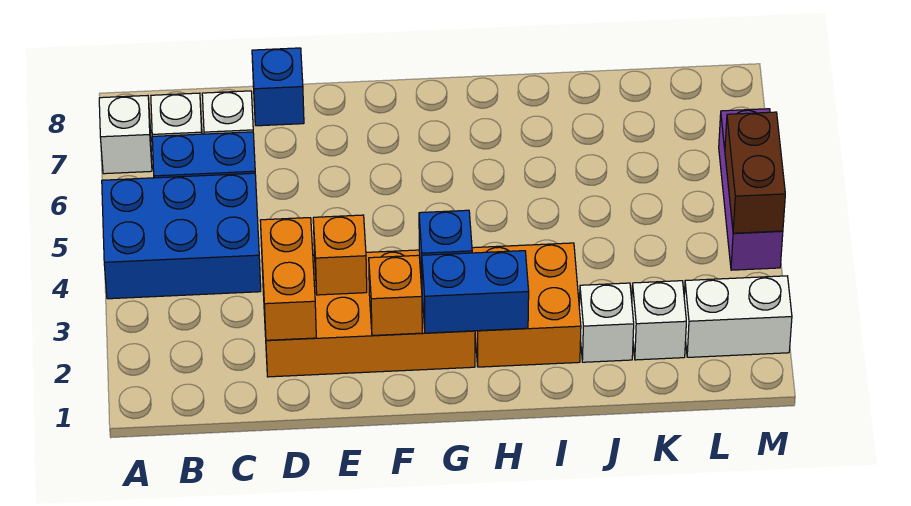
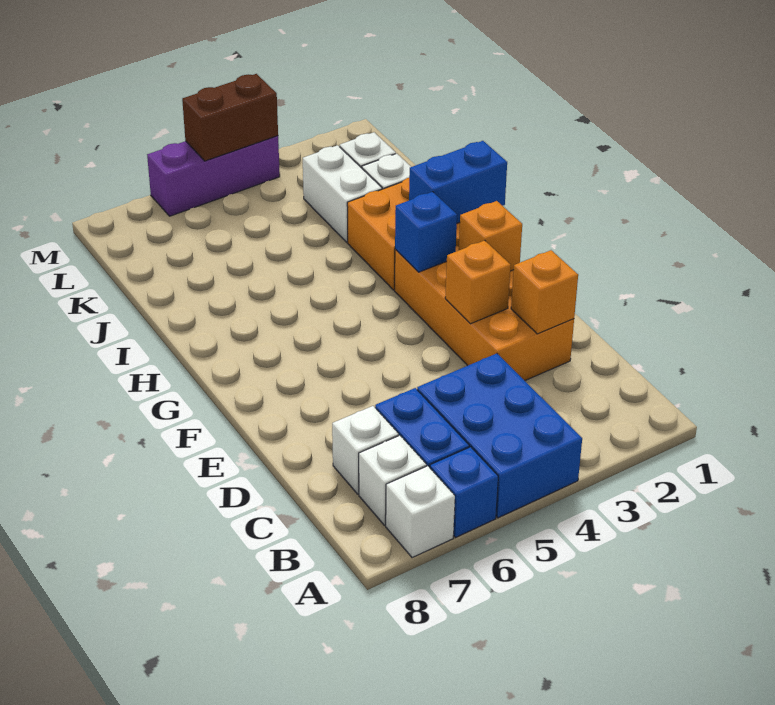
orange brick D2:D3 level 2 -> orange brick D2 level 2
blue brick D8 level 1 -> blue brick A6 level 1
blue brick G2:H2 level 2 -> blue brick H1:H2 level 2
white brick L2:M2 level 1 -> white brick J3:K3 level 1

